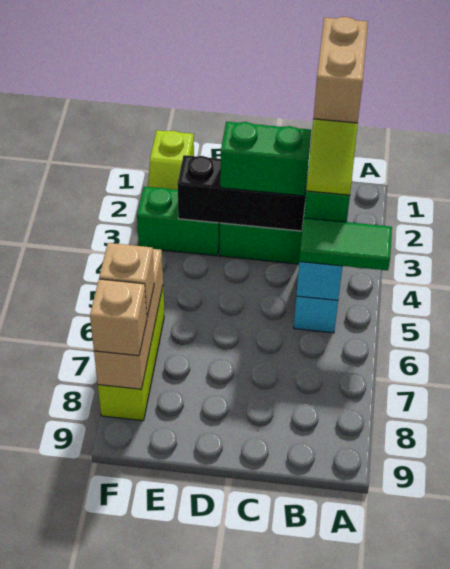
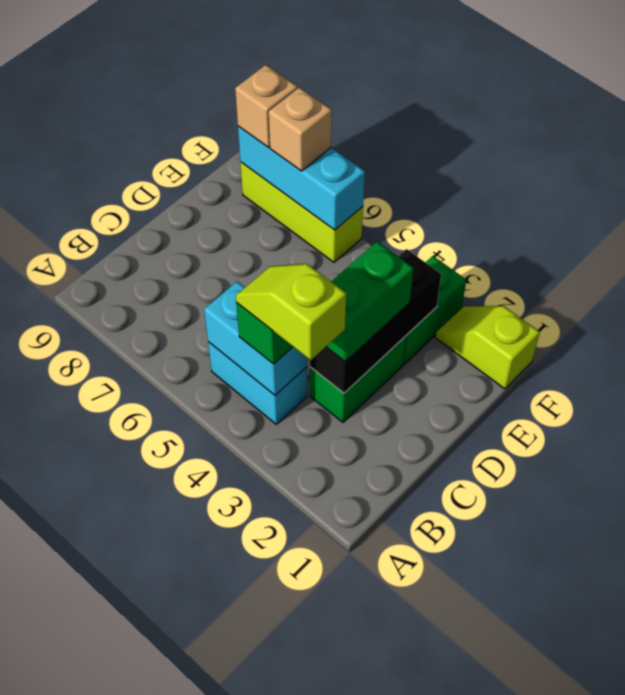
green tile A5:B5 level 3 -> none
tan brick B2:B3 level 5 -> none
tan brick F6:F8 level 2 -> cyan brick F6:F8 level 2

